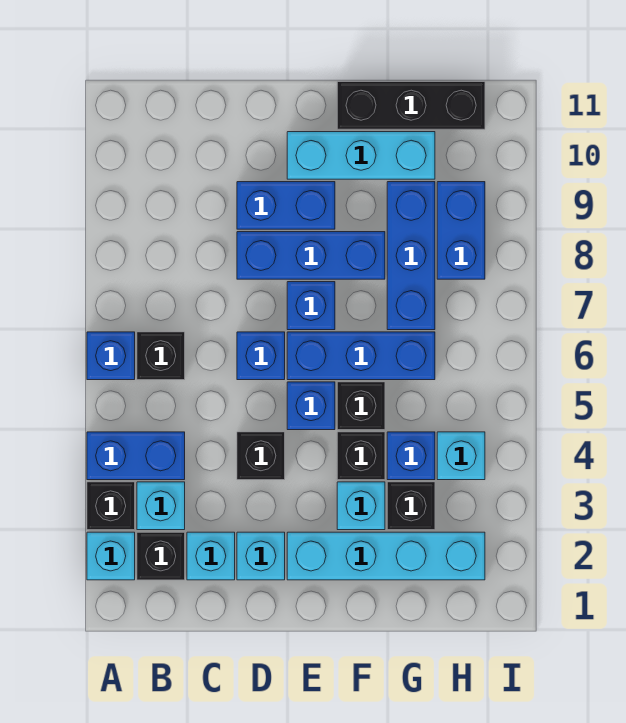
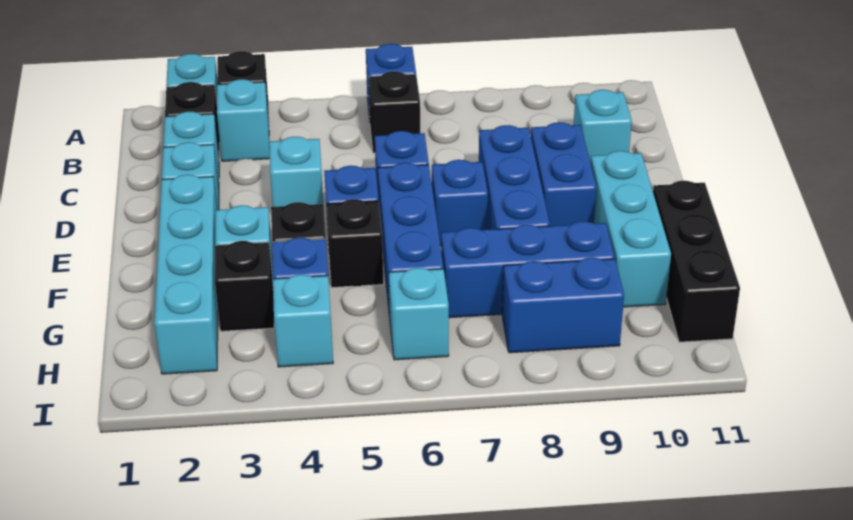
blue brick A4:B4 level 1 -> none
none -> cyan brick C10 level 1
black brick D4 level 1 -> cyan brick D4 level 1
none -> cyan brick H6 level 1

